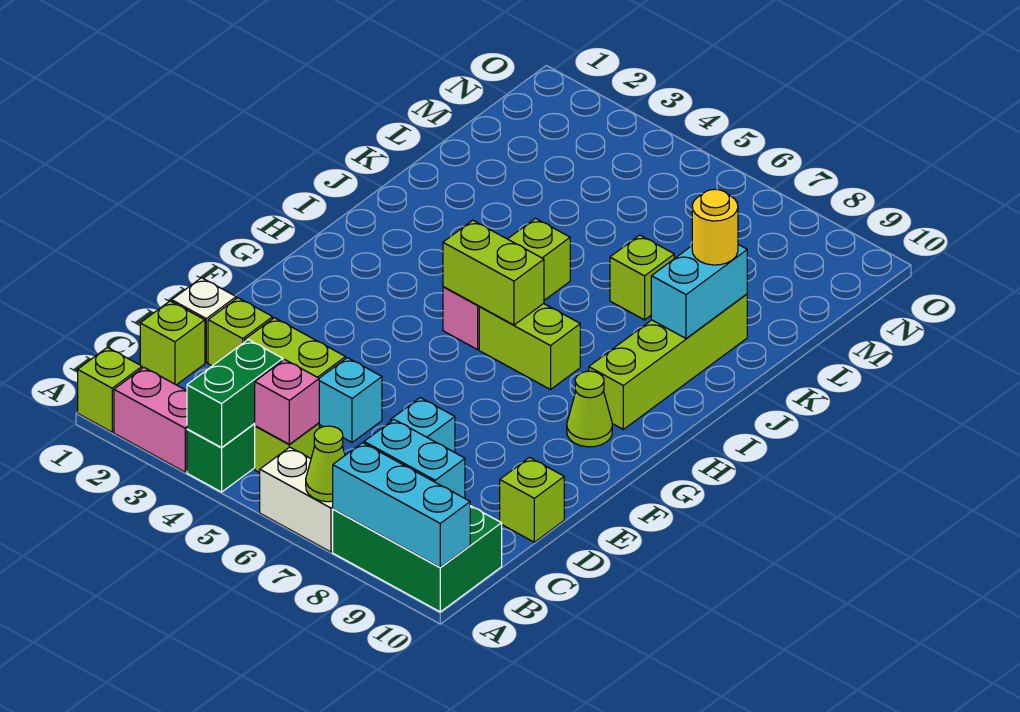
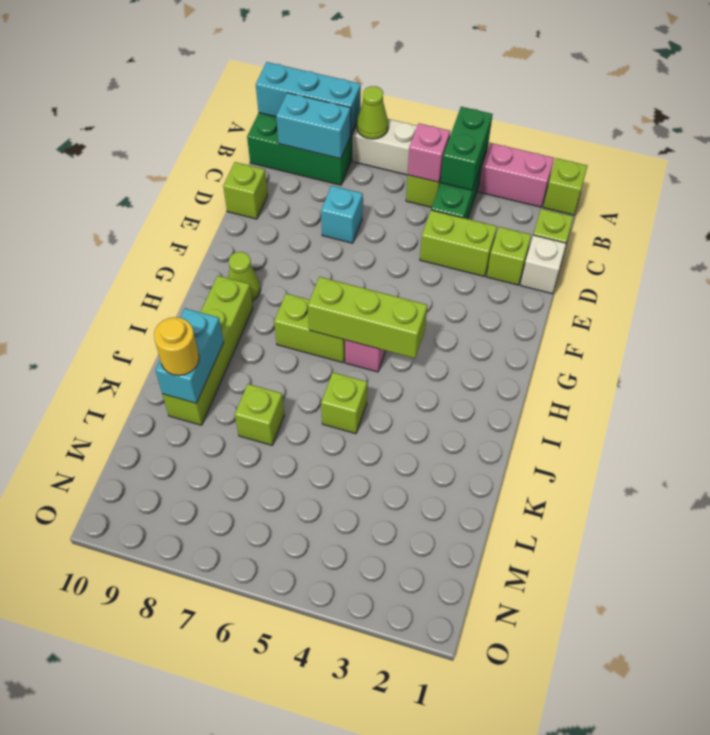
cyan brick D5 level 1 -> none
lime brick H5:H6 level 2 -> lime brick H4:H6 level 2

